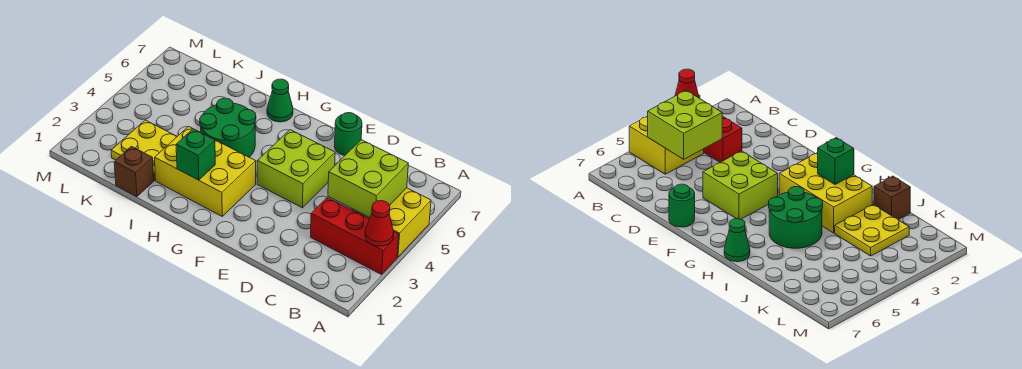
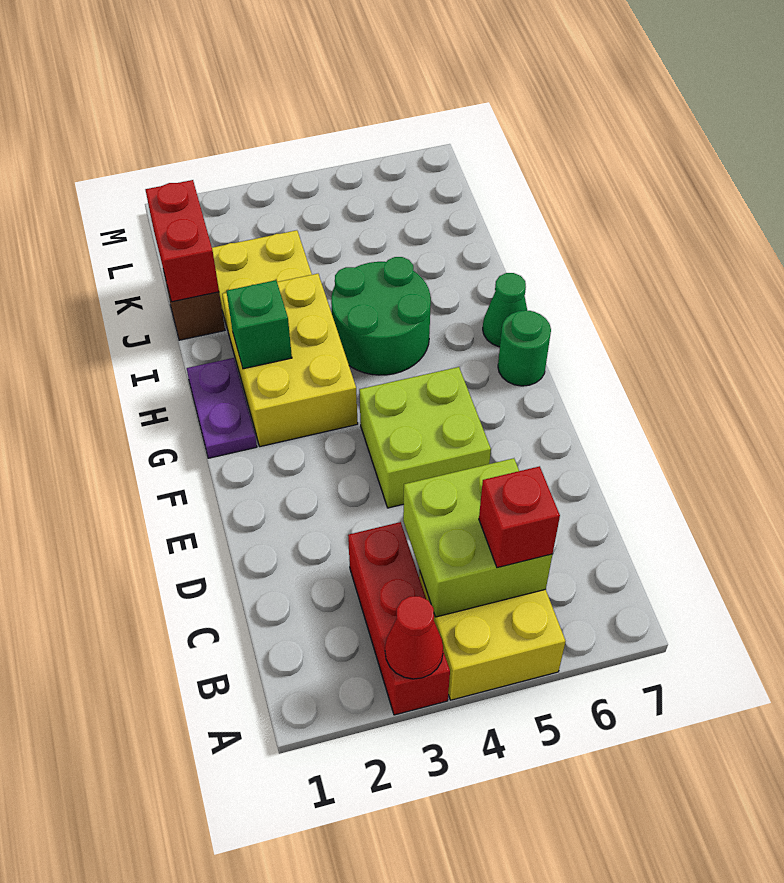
none -> red brick B5 level 3
green round brick E7 level 1 -> green round brick G7 level 1
none -> purple plate G1:H1 level 1
none -> red brick J1:K1 level 2

